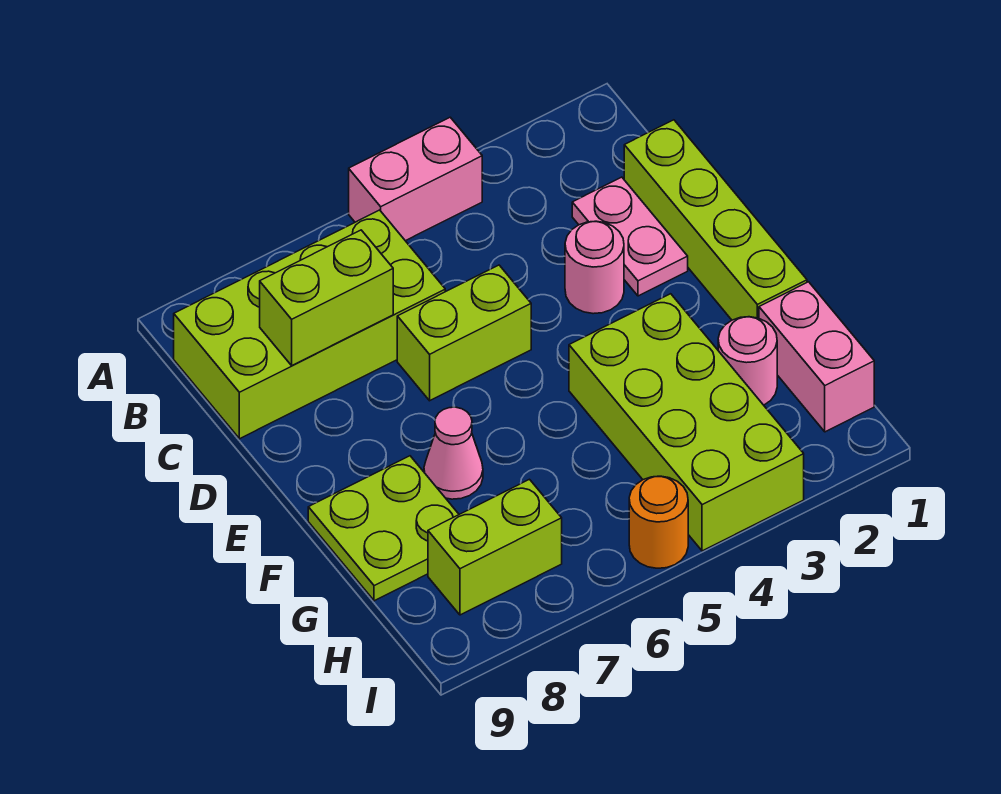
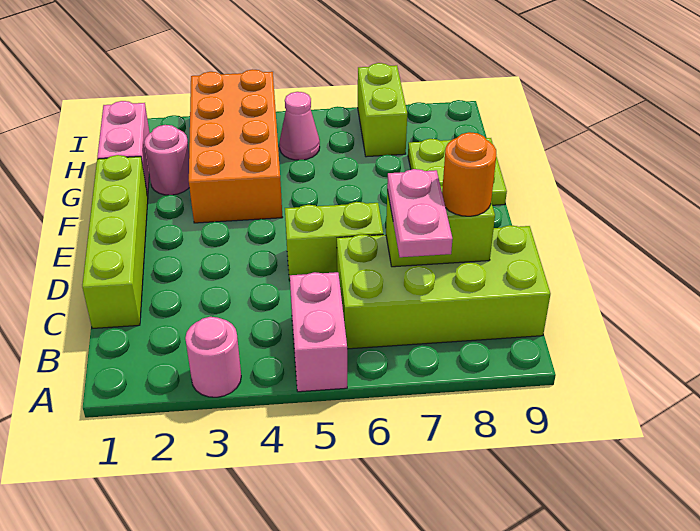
pink brick A4:A5 level 1 -> pink brick A5:B5 level 1
pink plate C2:D2 level 1 -> pink plate B7:C7 level 3
pink round brick D3 level 1 -> pink round brick A3 level 1
lime brick F3:I4 level 1 -> orange brick F3:I4 level 1
pink cone F7 level 1 -> pink cone H5 level 1
lime brick H7:H8 level 1 -> lime brick H7:I7 level 1
orange round brick I5 level 1 -> orange round brick C8 level 3

